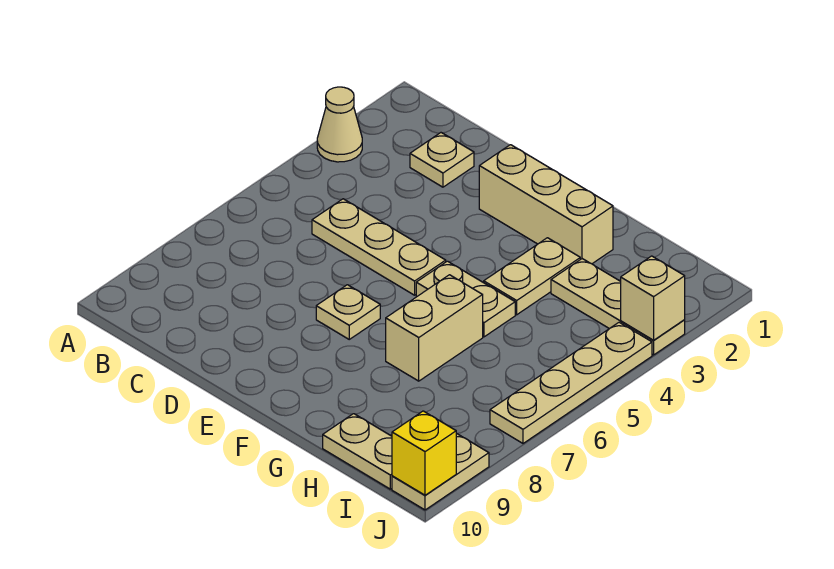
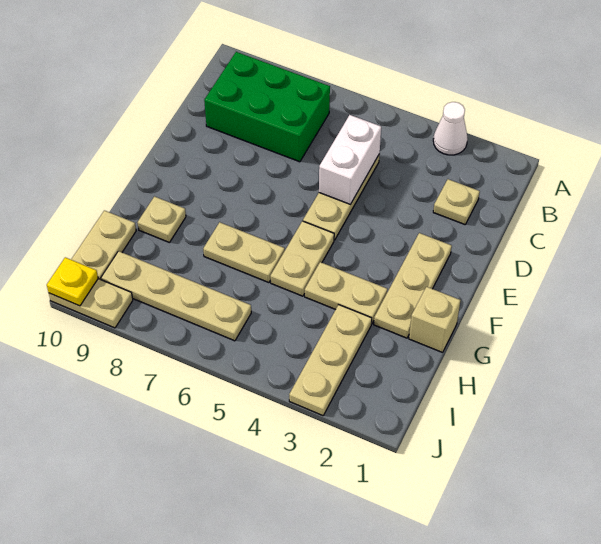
tan cone A3 level 1 -> white cone A3 level 1
none -> green brick B7:C9 level 1
none -> white brick C5:D5 level 2
tan brick E2:G2 level 1 -> tan plate E2:G2 level 1
tan plate E7 level 1 -> tan plate G9 level 1
tan brick G6:G7 level 1 -> tan plate G6:G7 level 1
tan brick J3 level 2 -> tan brick G1 level 1
tan plate J4:J7 level 1 -> tan plate I6:I9 level 1
yellow brick J10 level 2 -> yellow plate J10 level 2

